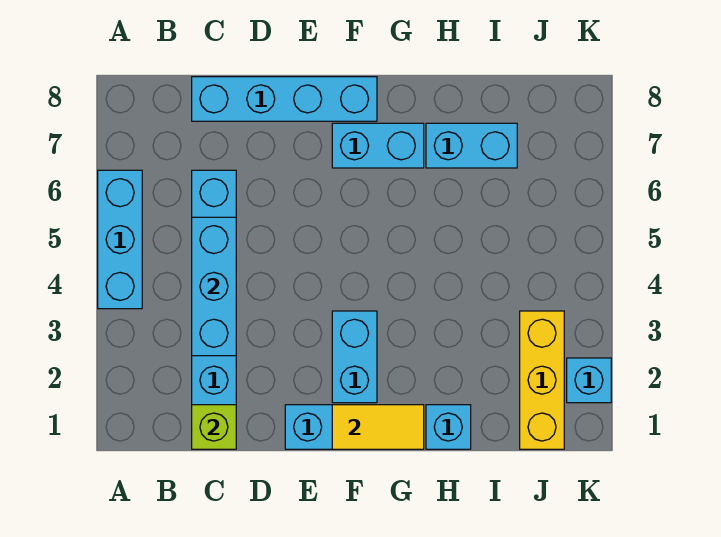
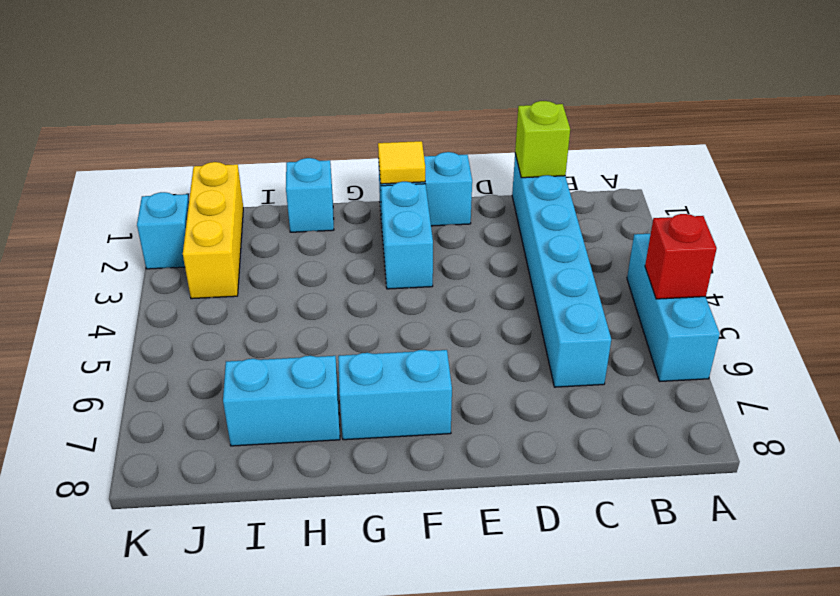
none -> red brick A5 level 2
cyan brick C3:C5 level 2 -> none
cyan brick C8:F8 level 1 -> none
yellow tile F1:G1 level 2 -> yellow tile F1 level 2

